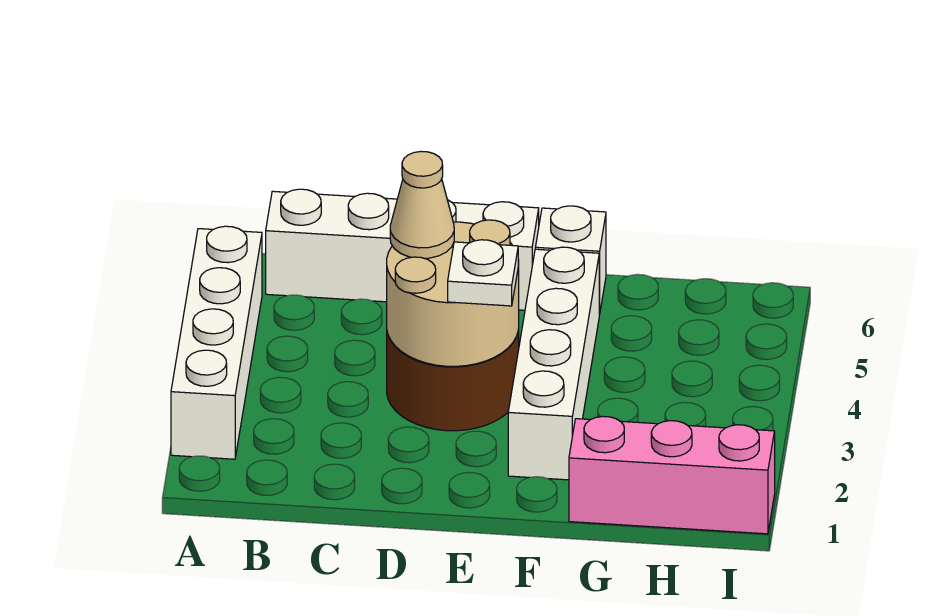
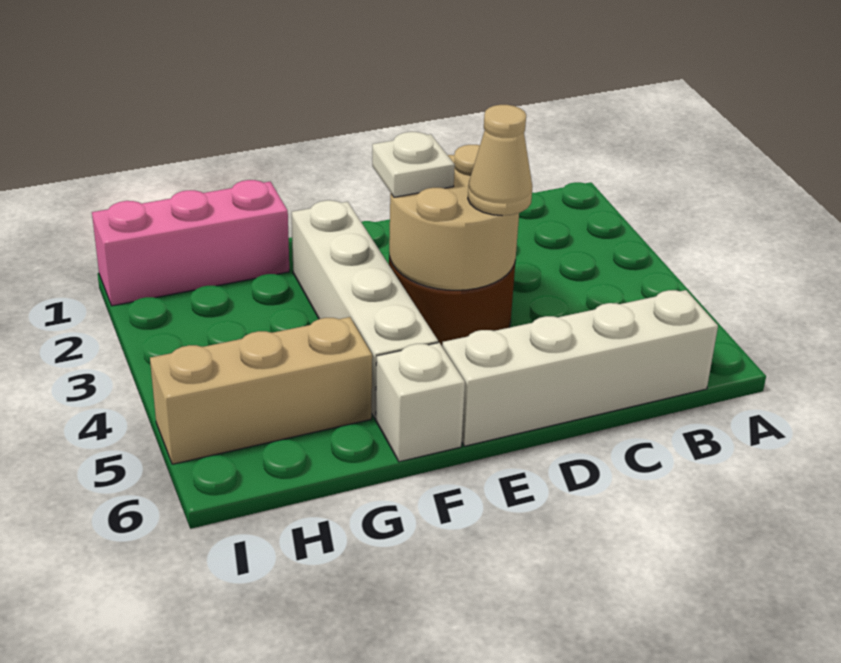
white brick A2:A5 level 1 -> none
none -> tan brick G5:I5 level 1

